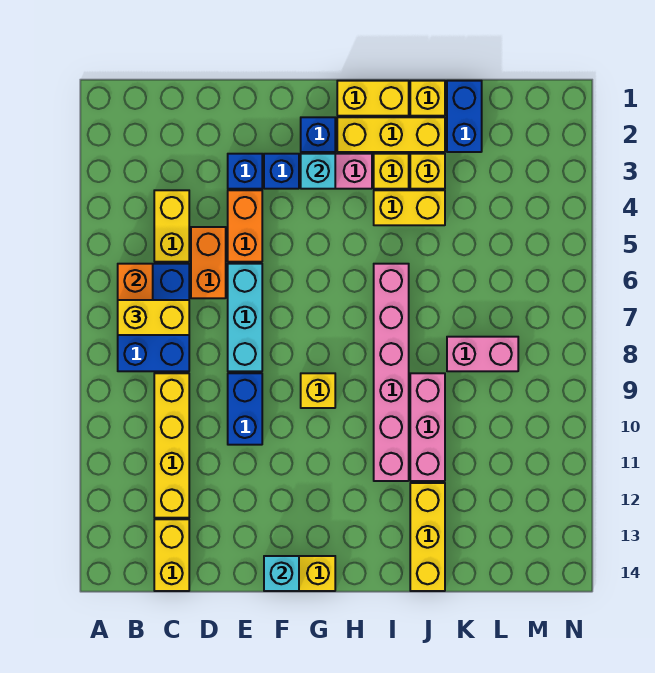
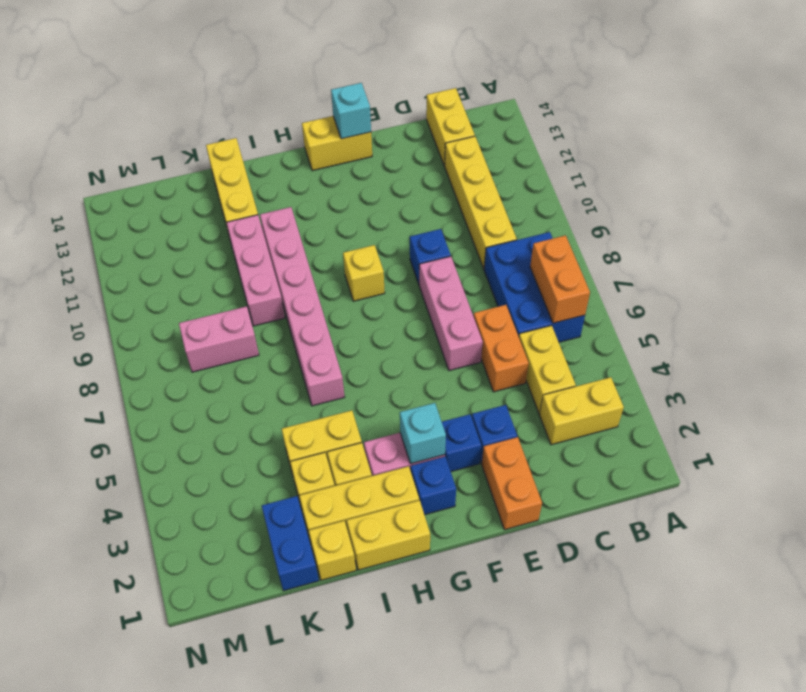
yellow brick B7:C7 level 3 -> yellow brick B3:C3 level 1
orange brick E4:E5 level 1 -> orange brick E1:E2 level 1
cyan brick E6:E8 level 1 -> pink brick E6:E8 level 1
blue brick E9:E10 level 1 -> blue brick E9 level 1

